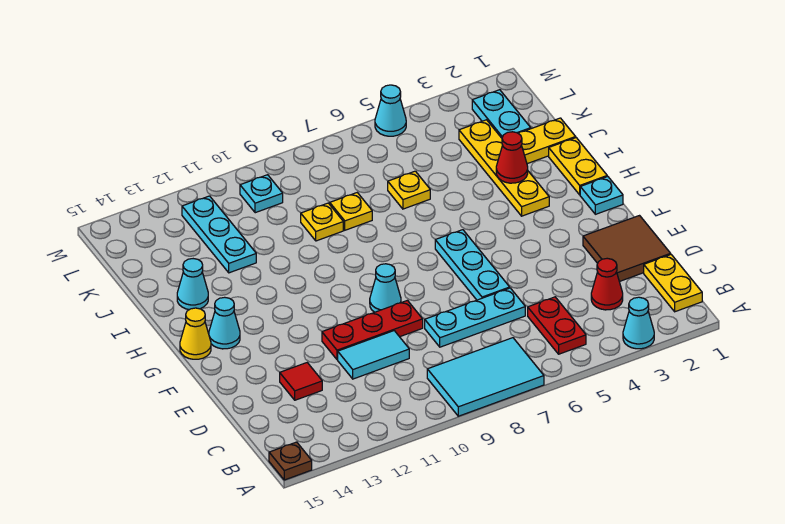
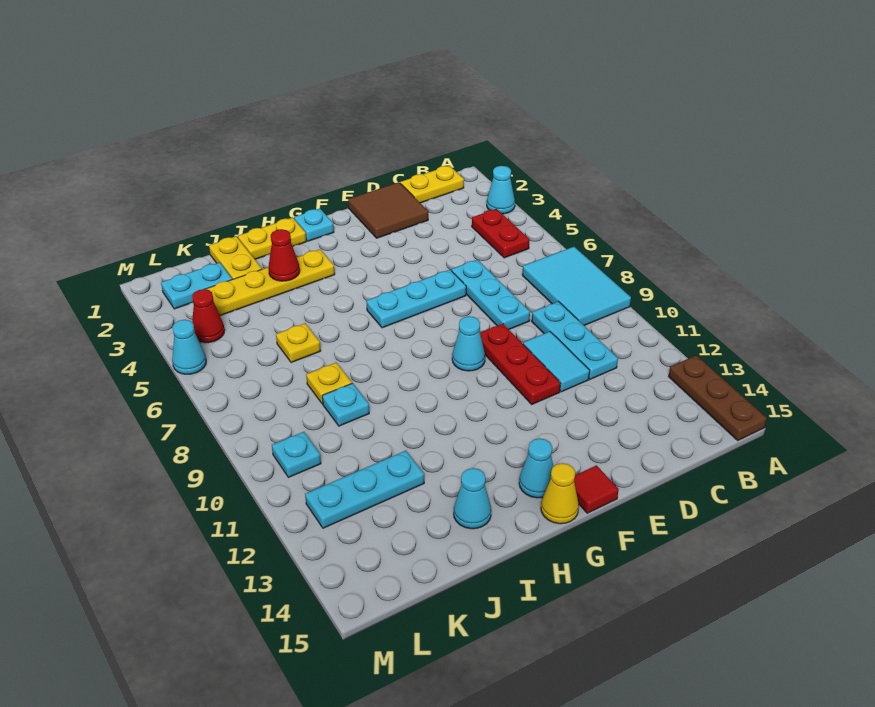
brown plate A15 level 1 -> brown plate A13:A15 level 1
red plate B5:C5 level 1 -> red plate B4:B5 level 1
red cone C3 level 1 -> red cone L4 level 1
none -> cyan plate C9:C11 level 1
red tile D13 level 1 -> red tile F15 level 1
yellow plate J9 level 1 -> cyan plate J9 level 1

